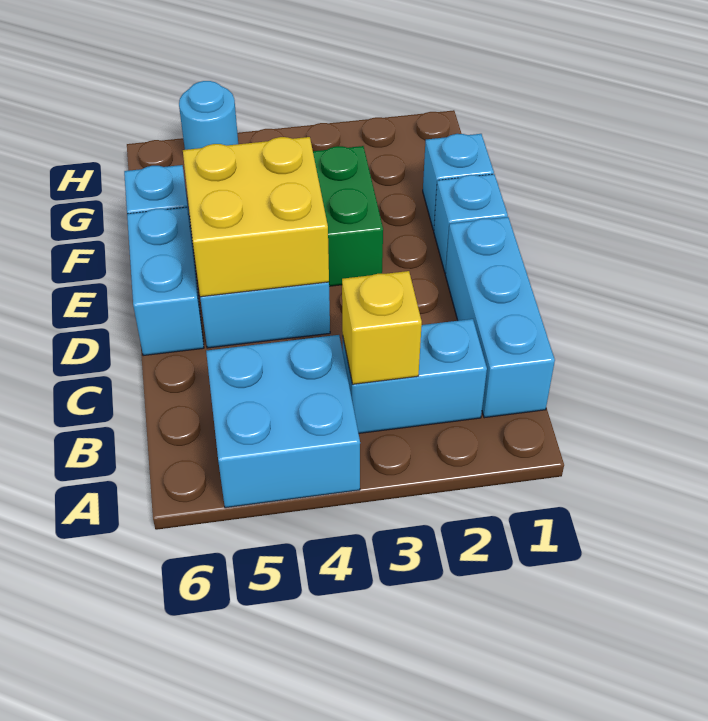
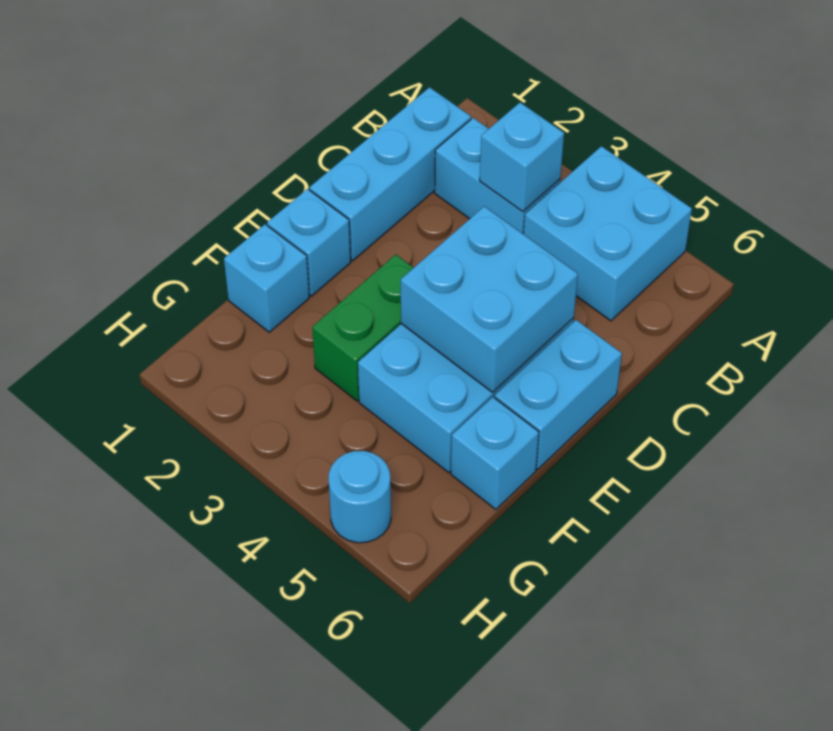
yellow brick B3 level 2 -> cyan brick B3 level 2
yellow brick D4:E5 level 2 -> cyan brick D4:E5 level 2

